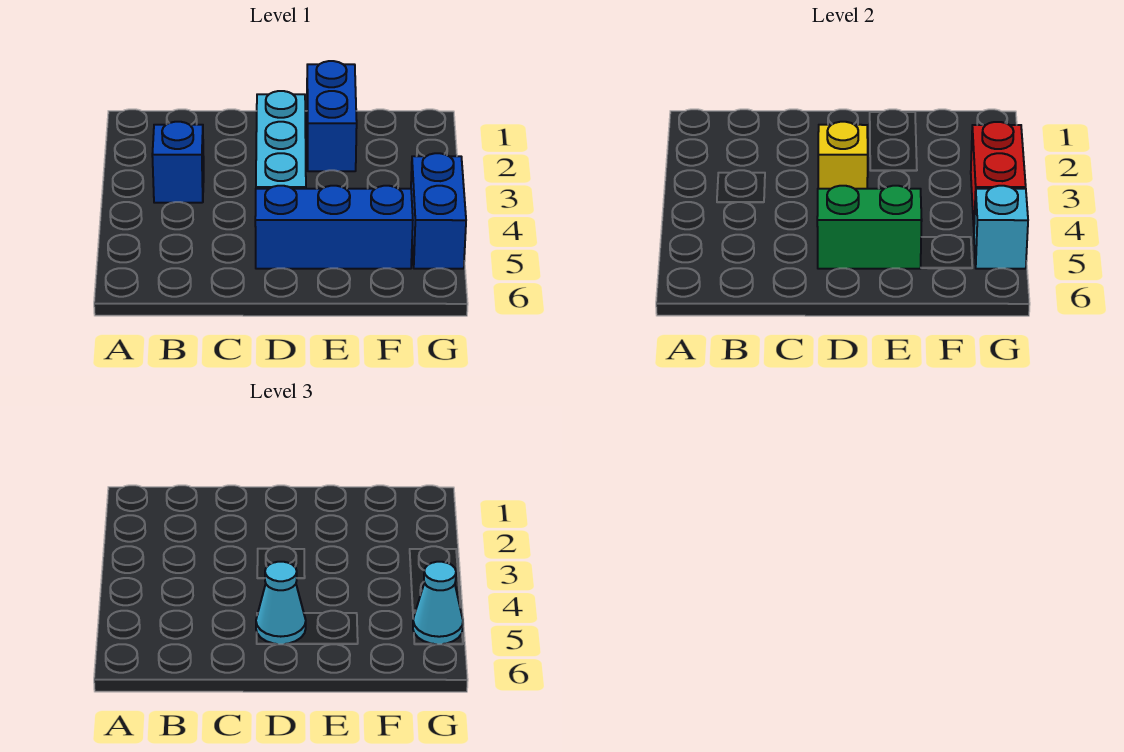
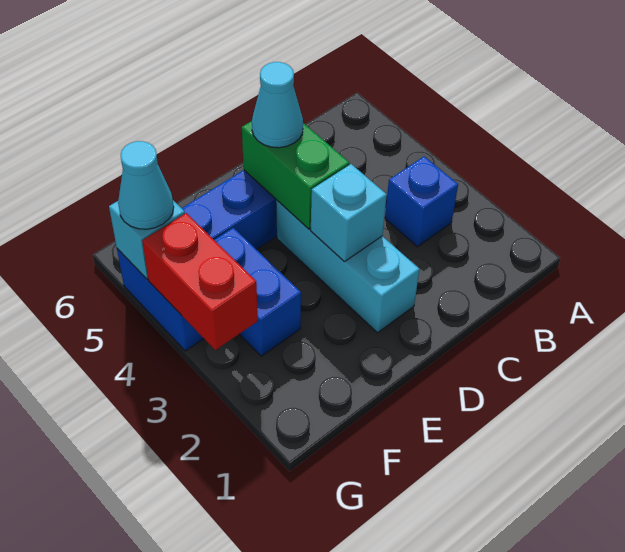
yellow brick D3 level 2 -> cyan brick D3 level 2
green brick D5:E5 level 2 -> green brick D4:D5 level 2
blue brick E1:E2 level 1 -> blue brick F3:F4 level 1

